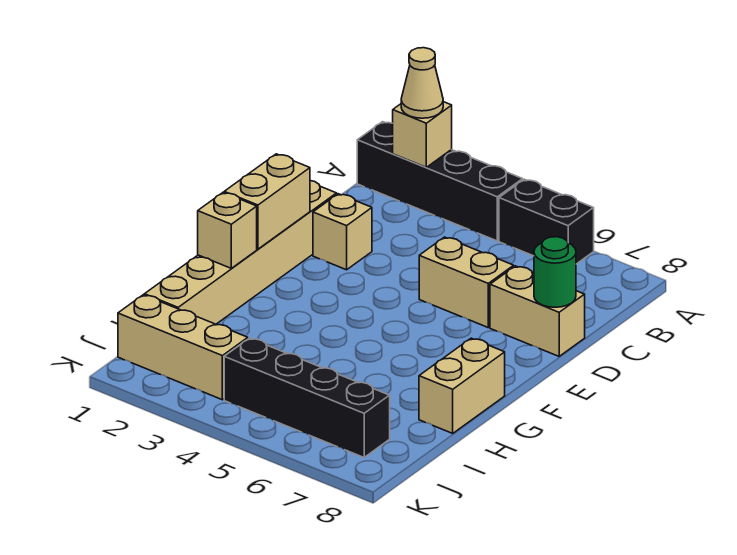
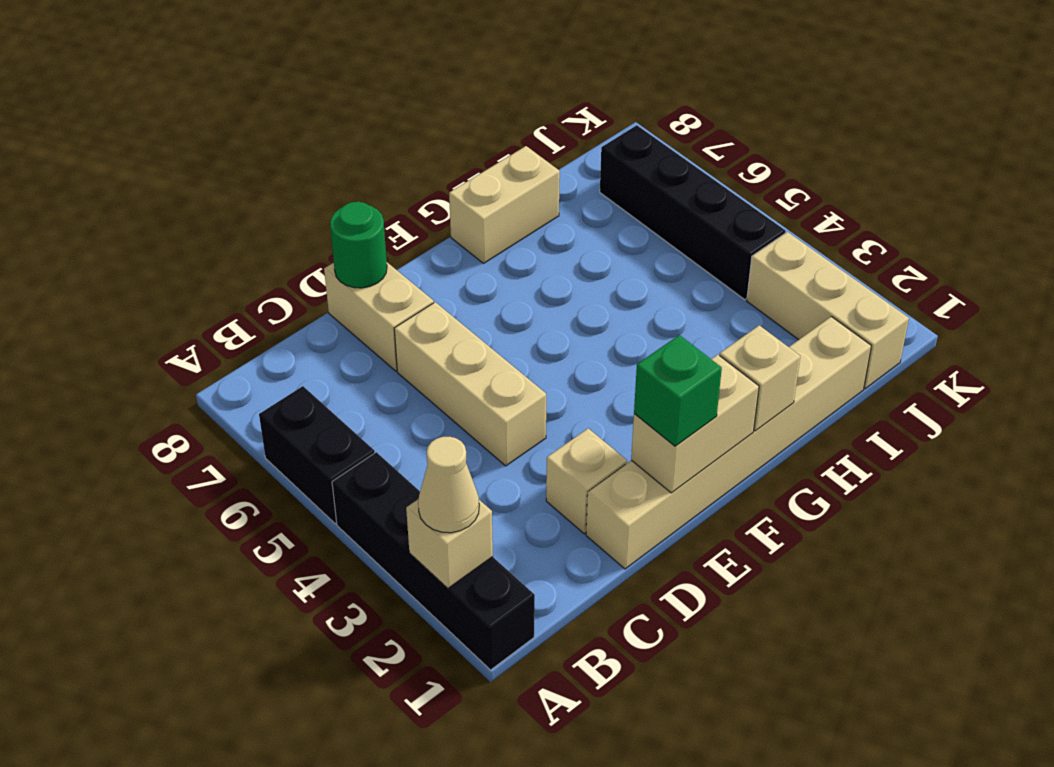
tan brick D5:D6 level 1 -> tan brick D4:D6 level 1
none -> green brick E1 level 3

